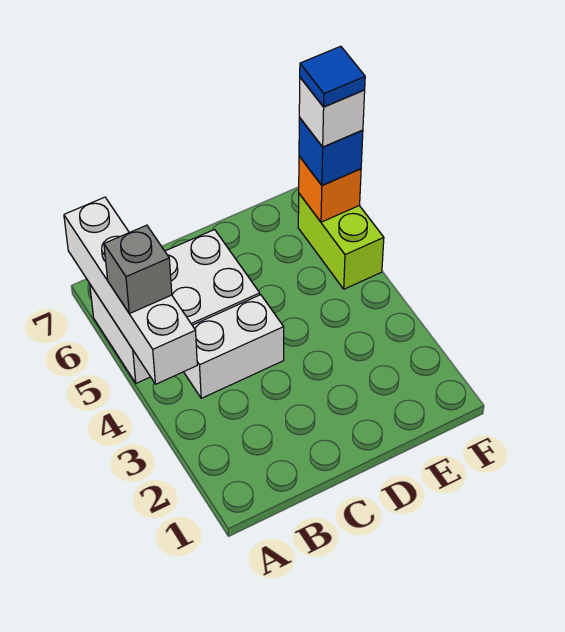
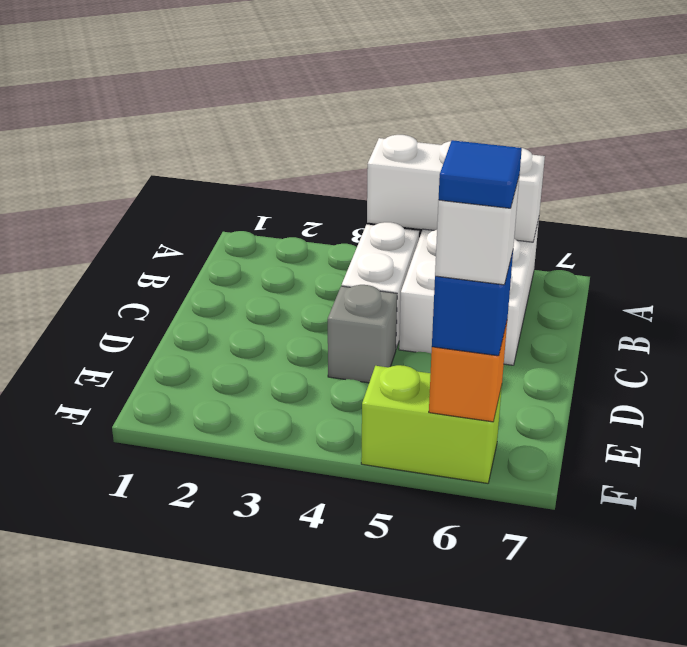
white brick A4:A7 level 2 -> white brick A4:A6 level 2
grey brick A5 level 3 -> grey brick D4 level 1

